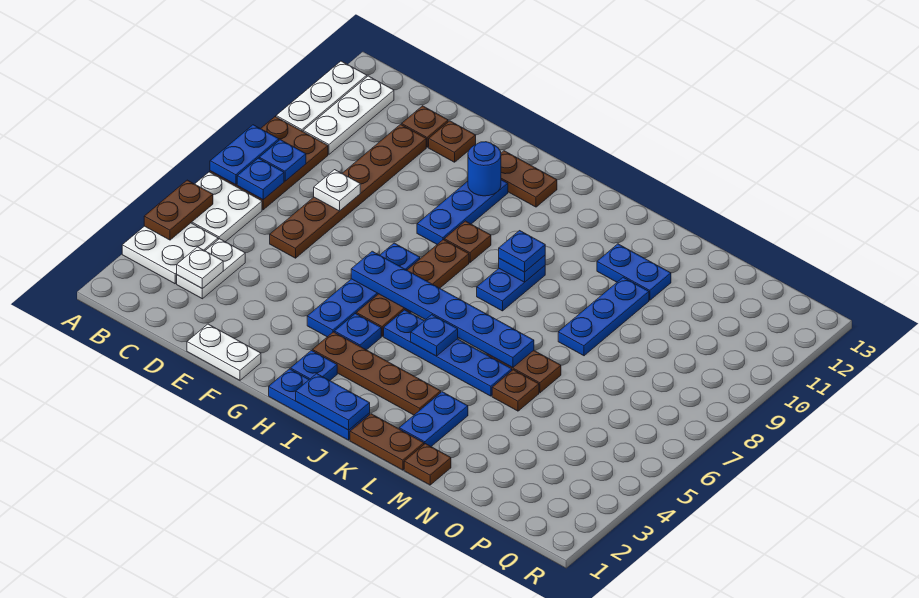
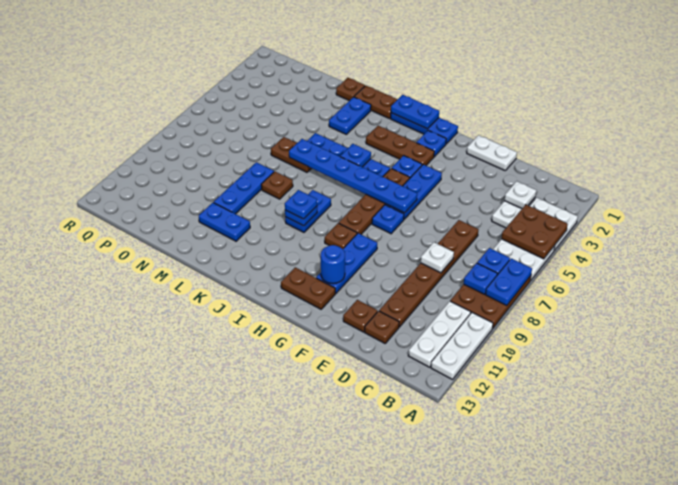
brown plate A4:A5 level 2 -> brown plate A4:B5 level 2
brown plate H3:K3 level 1 -> brown plate H3:J3 level 1
brown plate M5 level 1 -> brown plate L8 level 1

